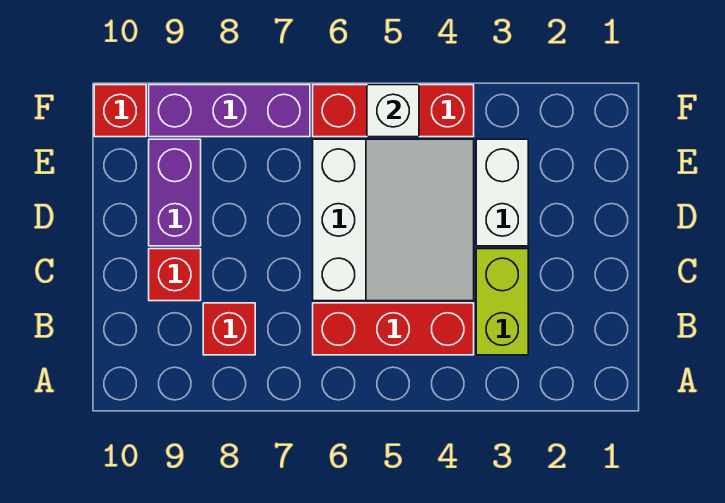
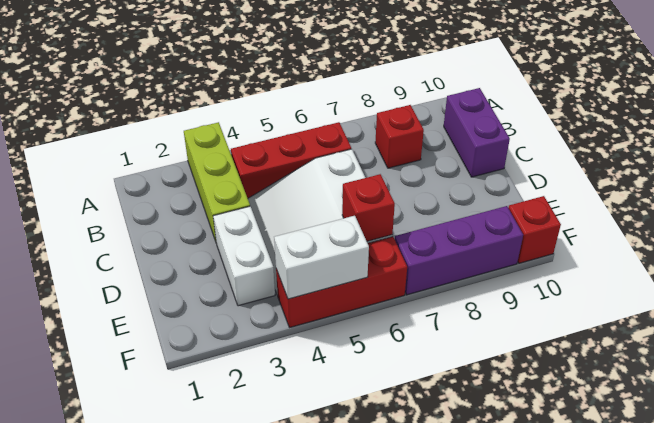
lime brick B3:C3 level 1 -> lime brick A3:C3 level 1
red brick C9 level 1 -> red brick E6 level 2
purple brick D9:E9 level 1 -> purple brick B10:C10 level 1
white brick F5 level 2 -> white brick F4:F5 level 2

